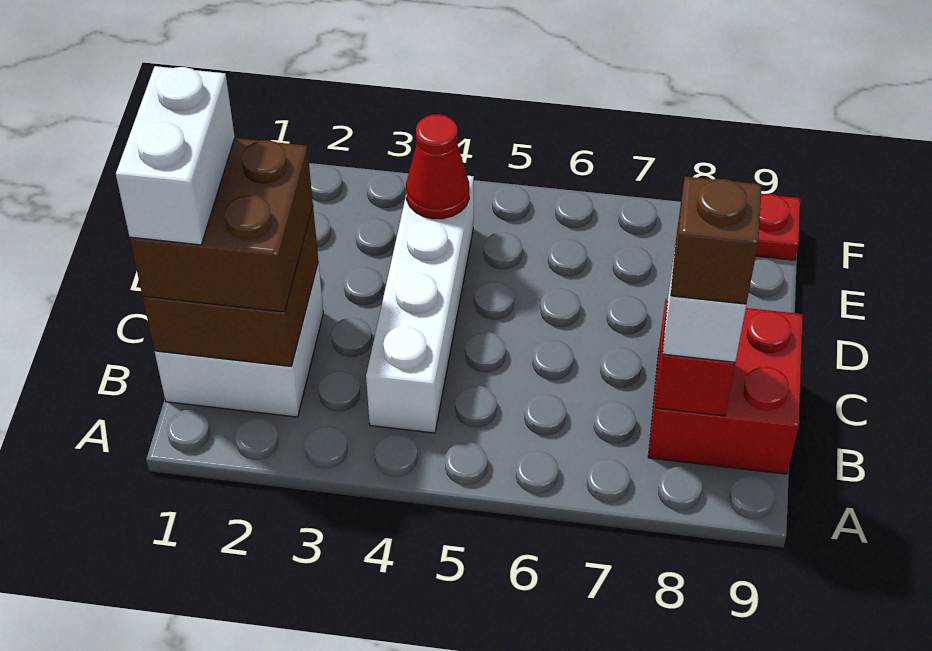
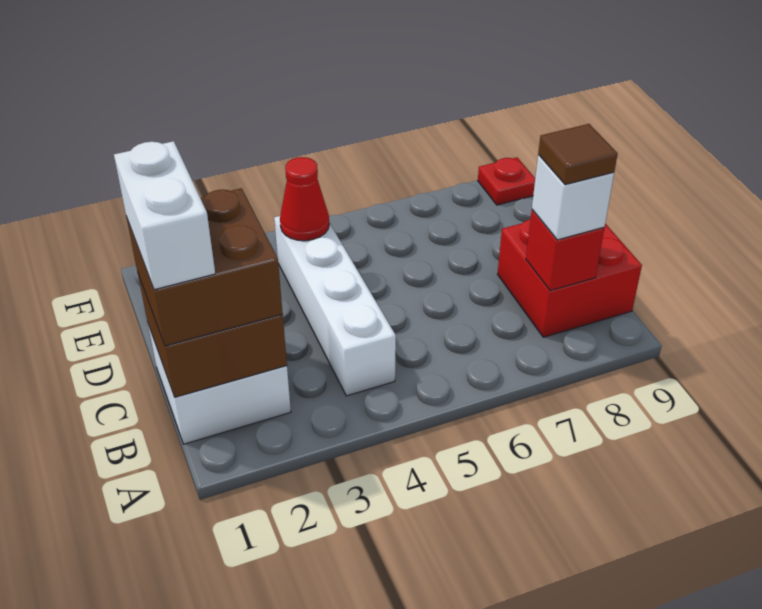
brown brick B8 level 4 -> brown tile B8 level 4

